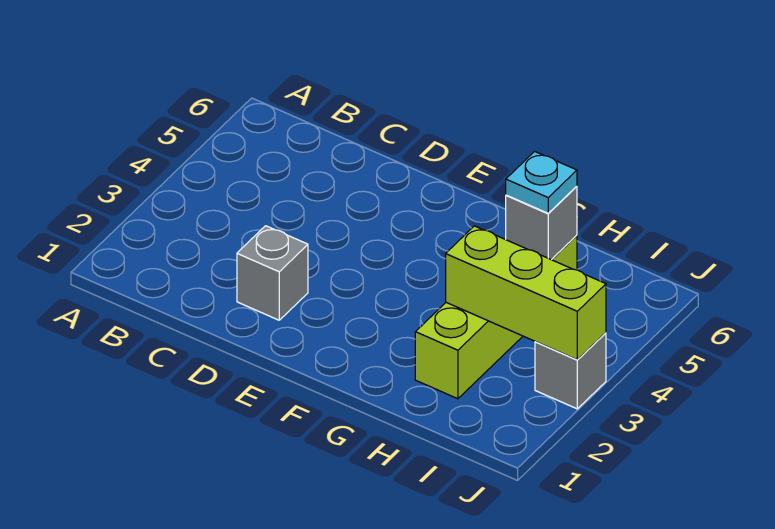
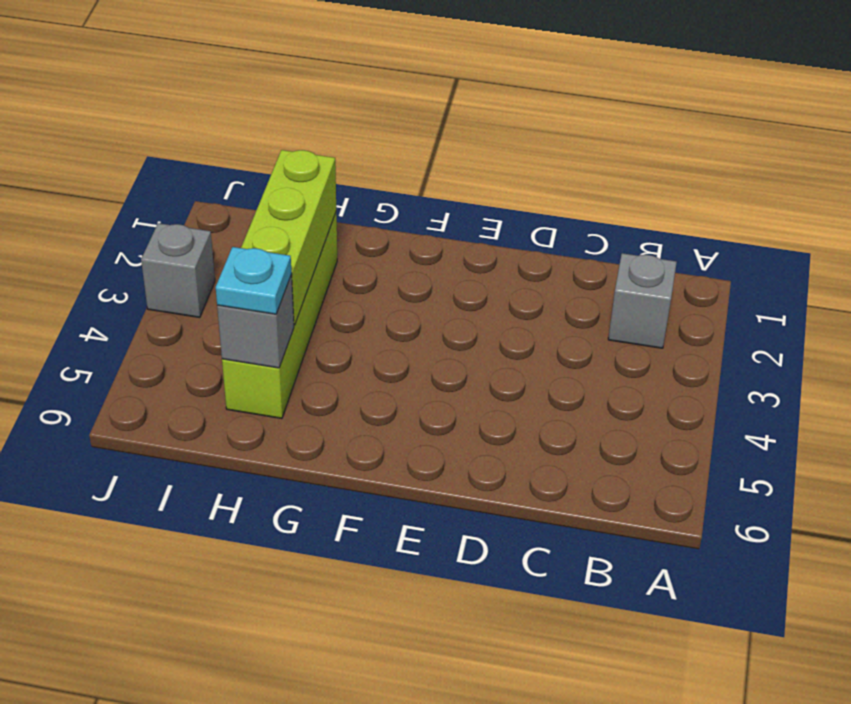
grey brick D2 level 1 -> grey brick B2 level 1
lime brick H3:J3 level 2 -> lime brick H2:H4 level 2

